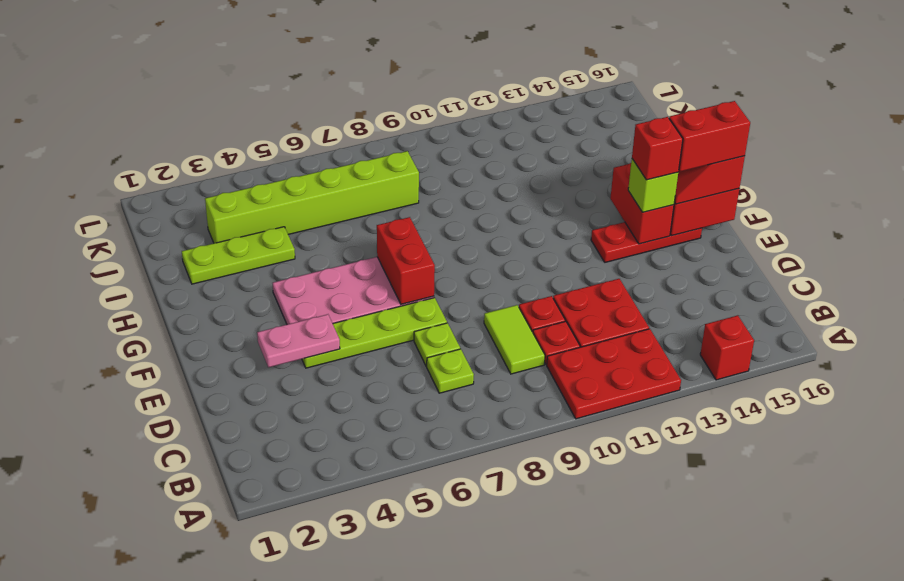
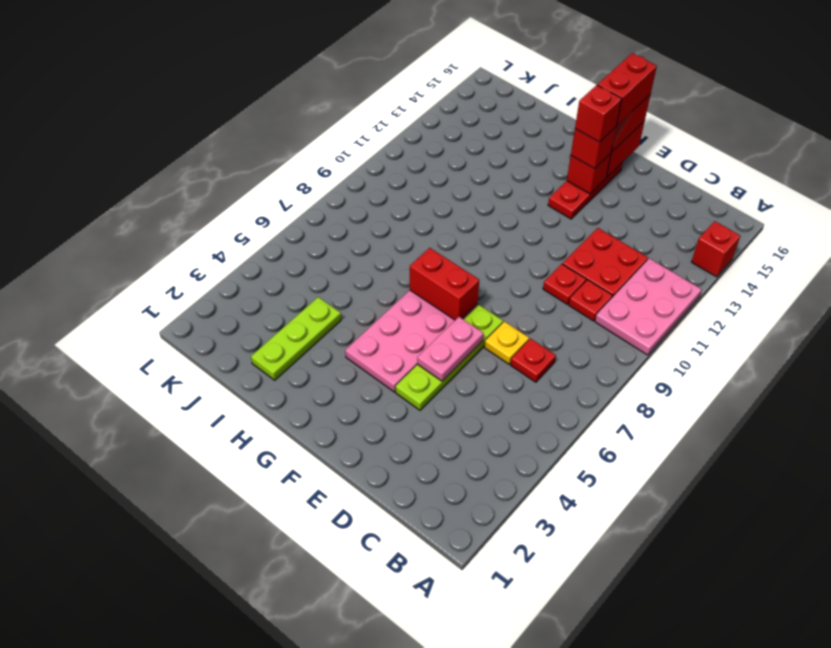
red plate A10:B12 level 1 -> pink plate A10:B12 level 1
lime plate C7 level 1 -> red plate C7 level 1
lime tile C9:D9 level 1 -> none
lime plate D7 level 1 -> yellow plate D7 level 1
pink plate E3:E4 level 2 -> pink plate E5:E6 level 2
red brick F14:G14 level 2 -> red brick F14 level 2
lime brick F14 level 3 -> red brick F14 level 3
lime brick J3:J8 level 1 -> none

